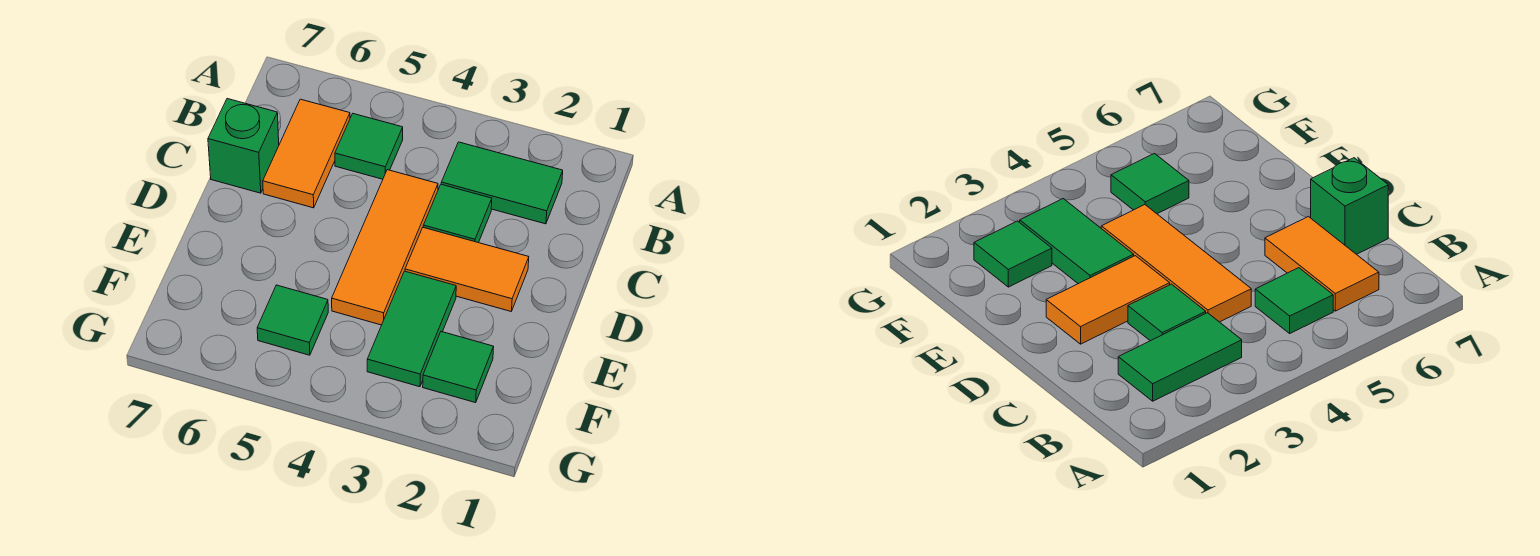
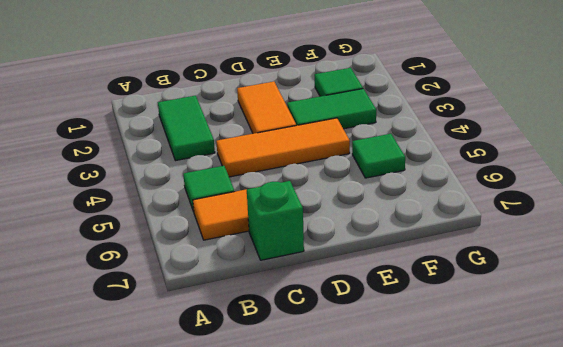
green tile C3 level 1 -> none

